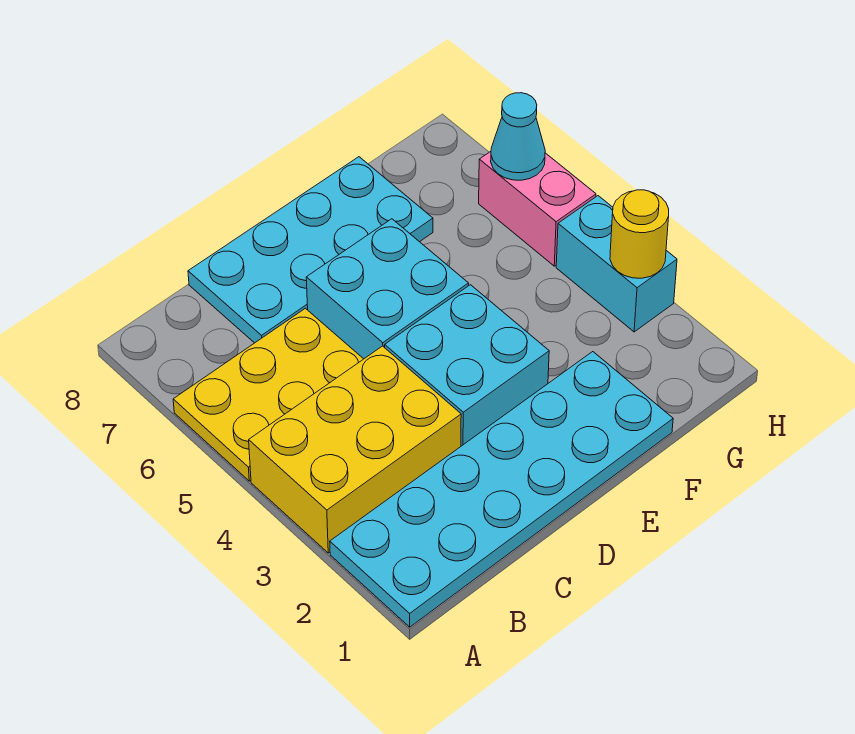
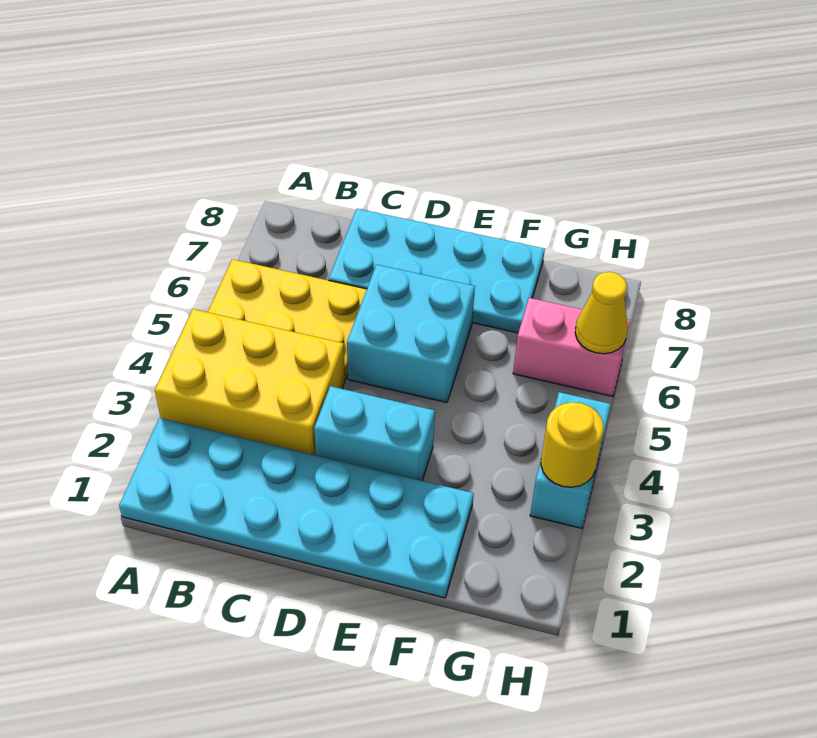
cyan brick D3:E4 level 1 -> cyan brick D3:E3 level 1
pink brick H5:H6 level 1 -> pink brick G6:H6 level 1
cyan cone H6 level 2 -> yellow cone H6 level 2

